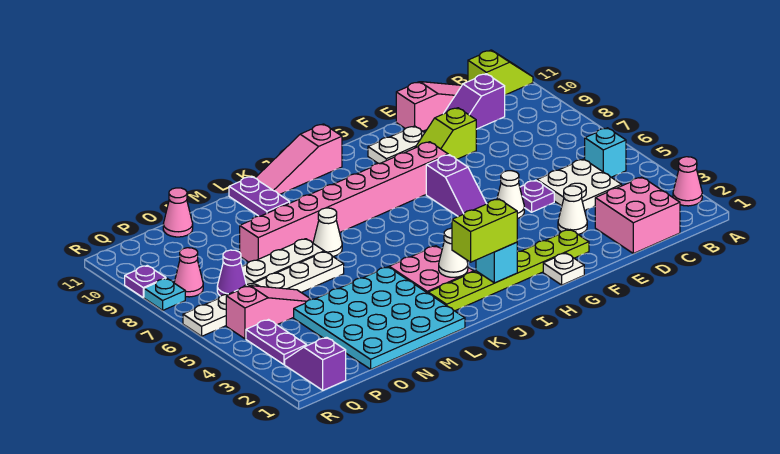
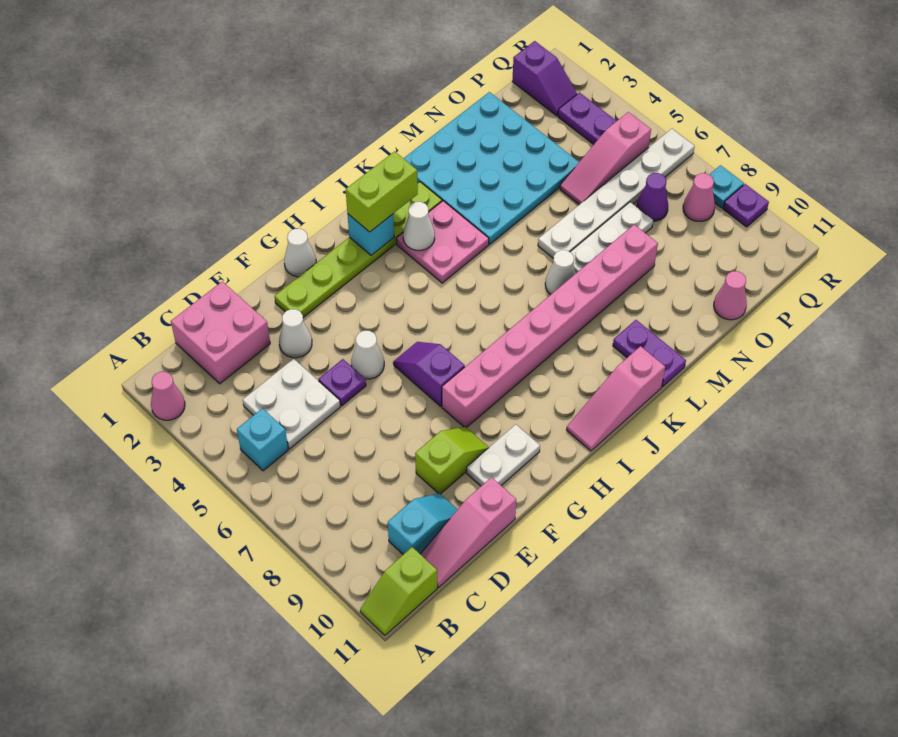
purple slope C10:D10 level 1 top C -> cyan slope C10:D10 level 1 top C
white plate G1 level 1 -> white cone G1 level 1
pink slope I11:K11 level 1 top I -> pink slope I11:K11 level 1 top K

